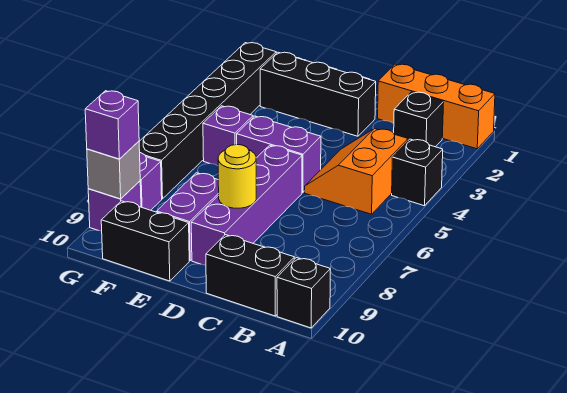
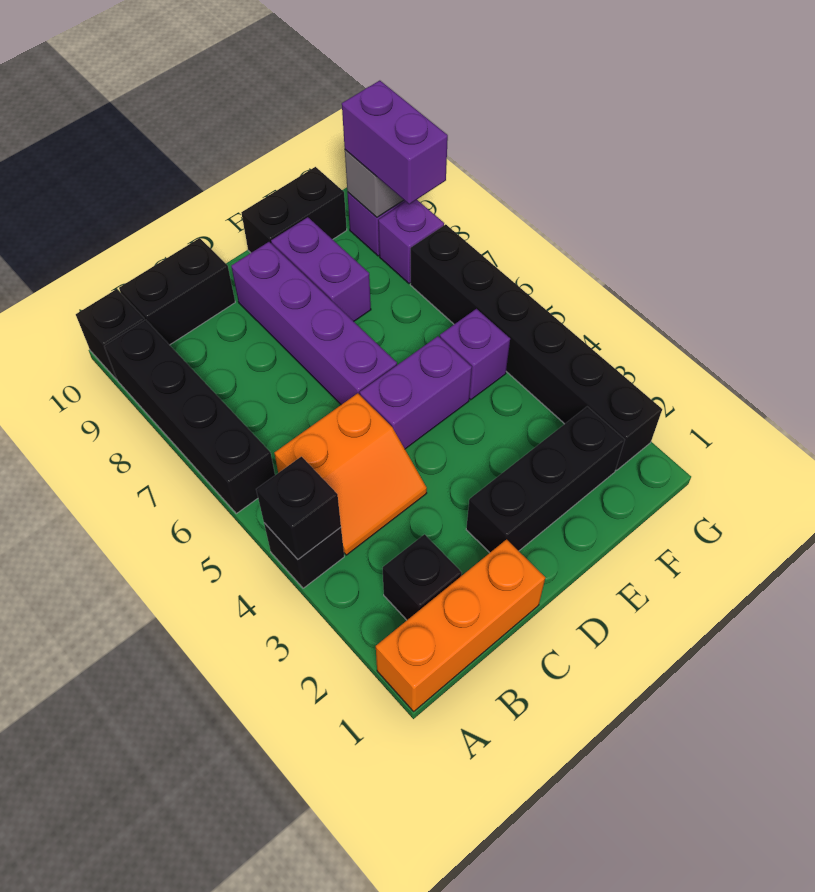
none -> black brick A4 level 2
none -> black brick A6:A9 level 1
orange slope B4:C5 level 1 top B -> orange slope B4:C5 level 1 top 5
yellow round brick D8 level 2 -> none
purple brick G9 level 3 -> purple brick G8:G9 level 3

